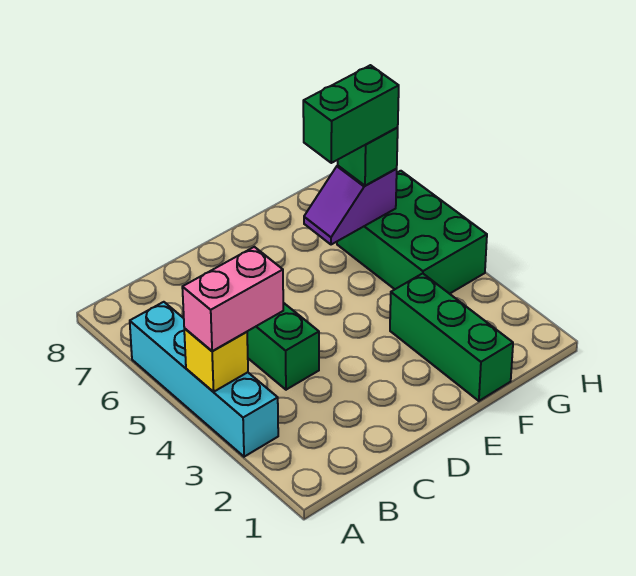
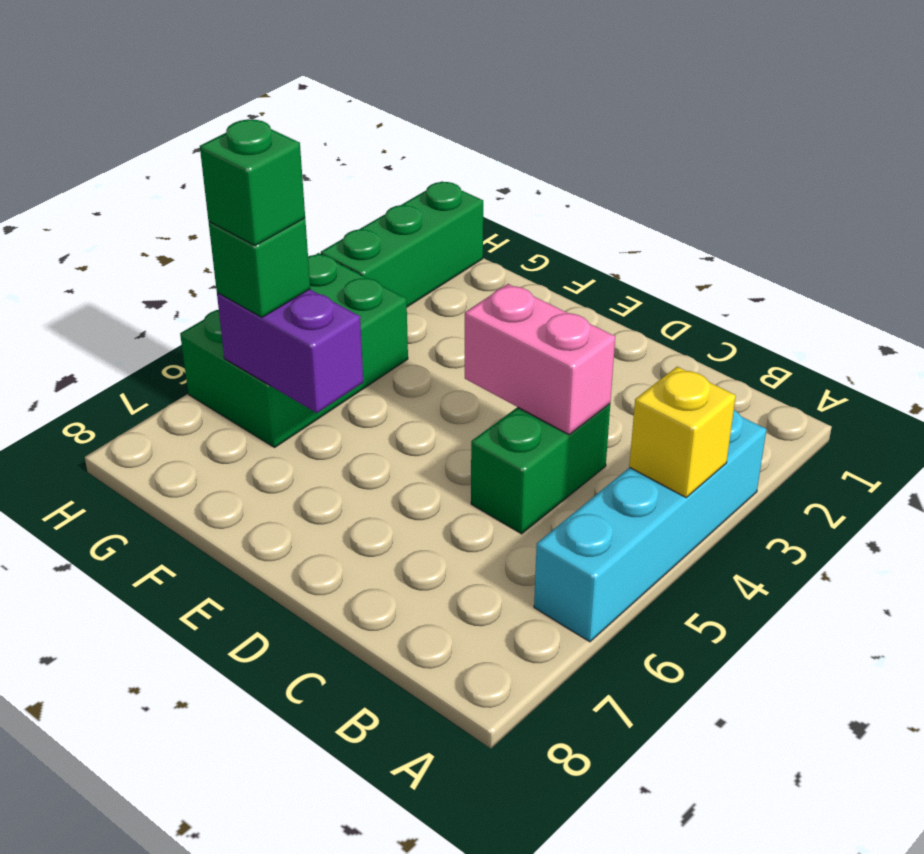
pink brick A4:B4 level 3 -> pink brick C4:D4 level 2
green brick F1:F3 level 1 -> green brick H1:H3 level 1
purple slope F6:G6 level 2 top G -> purple brick F6:G6 level 2
green brick F6:G6 level 4 -> green brick G6 level 4

